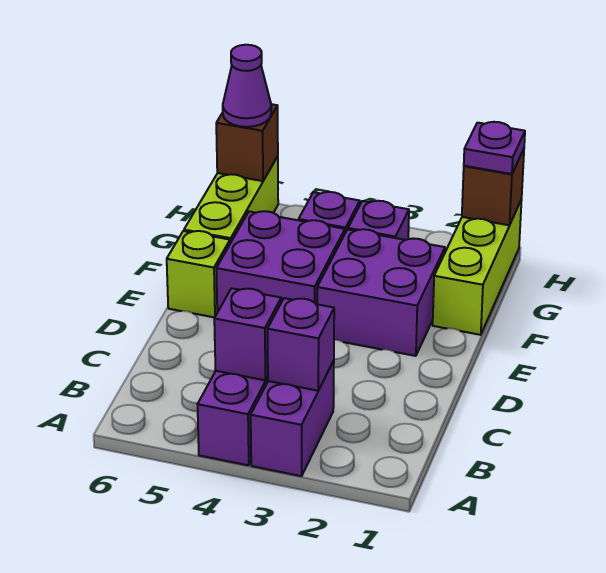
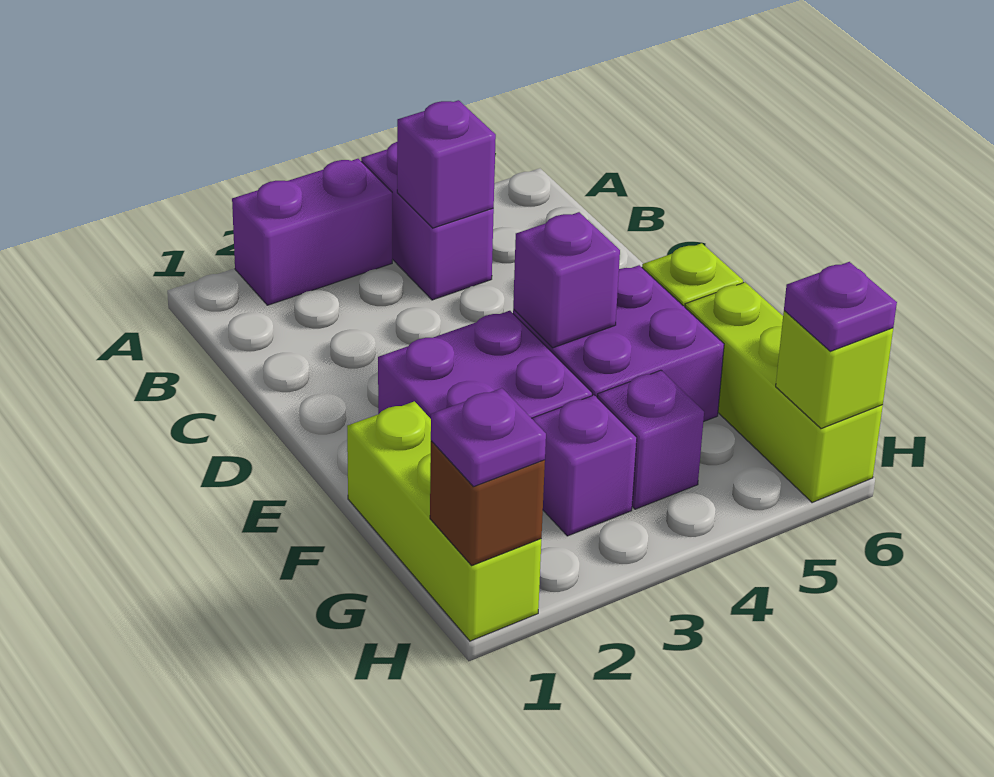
purple brick A3:B3 level 1 -> purple brick A2:A3 level 1
purple brick B3 level 2 -> purple brick E4 level 2
brown brick H6 level 2 -> lime brick H6 level 2
purple cone H6 level 3 -> purple plate H6 level 3

